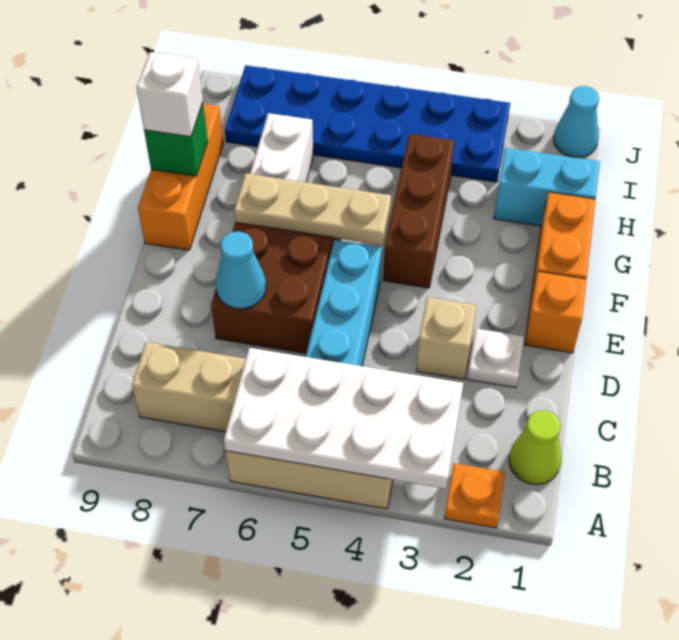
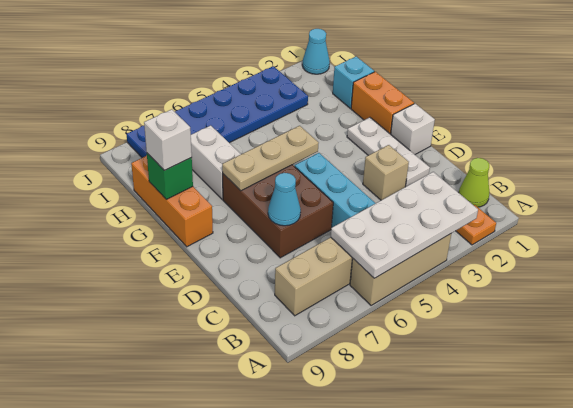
white plate D2 level 1 -> white plate D2:F2 level 1
orange brick E1 level 1 -> white brick E1 level 1
brown brick F4:H4 level 1 -> none
cyan brick H1:H2 level 1 -> cyan brick H1 level 1

